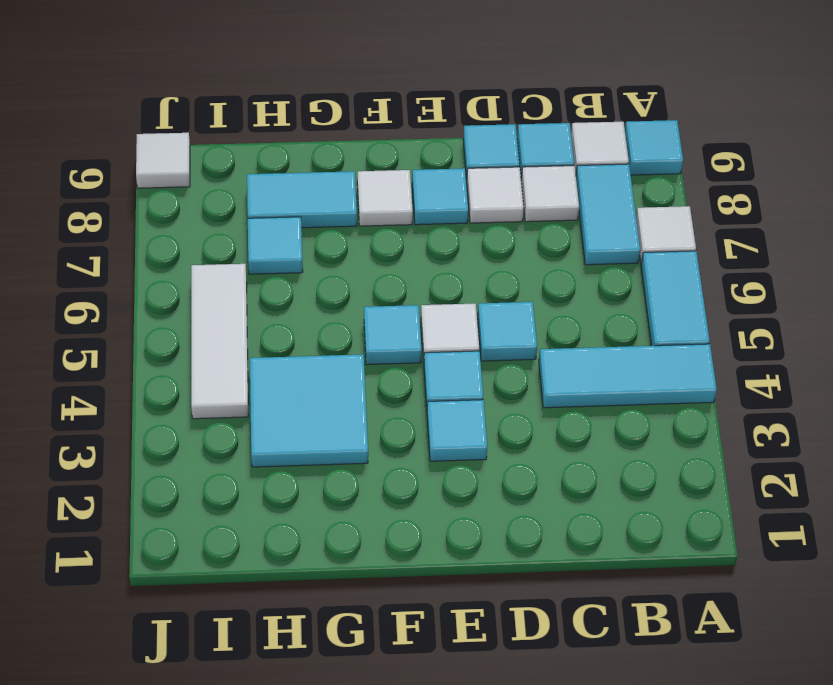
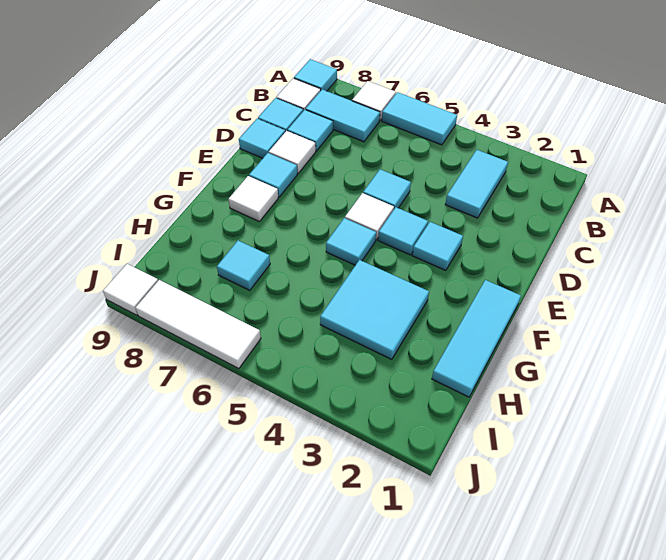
cyan tile A4:C4 level 1 -> cyan tile F1:H1 level 1
white tile C8 level 1 -> cyan tile C8 level 1
cyan tile G8:H8 level 1 -> cyan tile B3:C3 level 1
white tile I4:I6 level 1 -> white tile J6:J8 level 1

